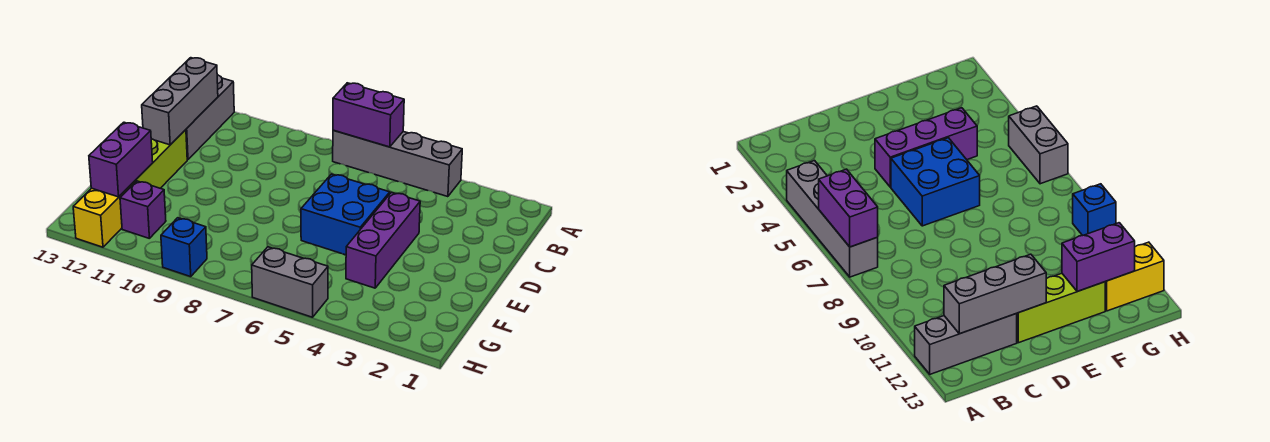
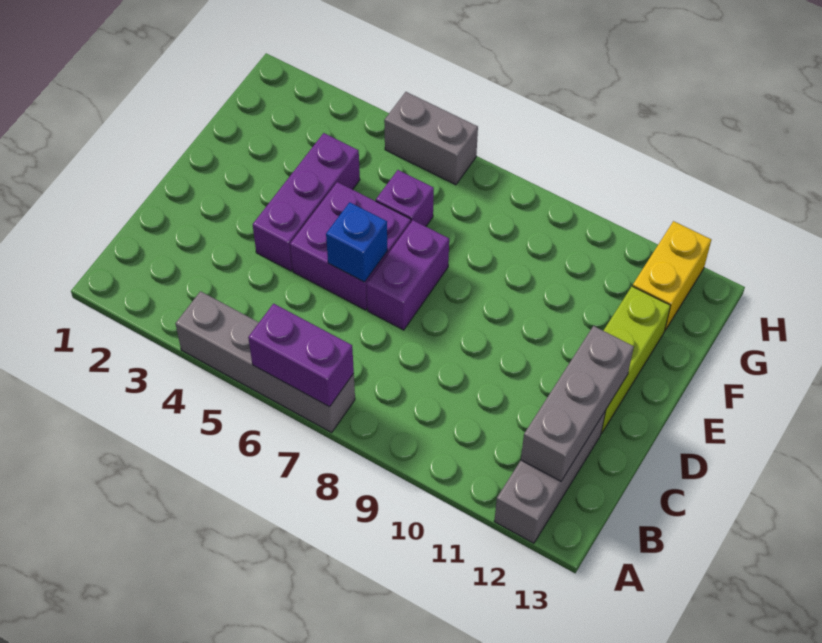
blue brick D5:E6 level 1 -> purple brick D5:E6 level 1
purple brick F12:G12 level 2 -> purple brick D7:E7 level 1
purple brick G11 level 1 -> purple brick F6 level 1
blue brick H9 level 1 -> blue brick D6 level 2

